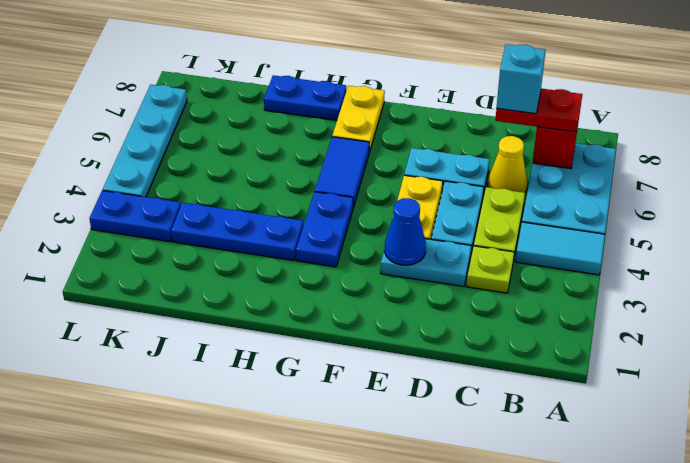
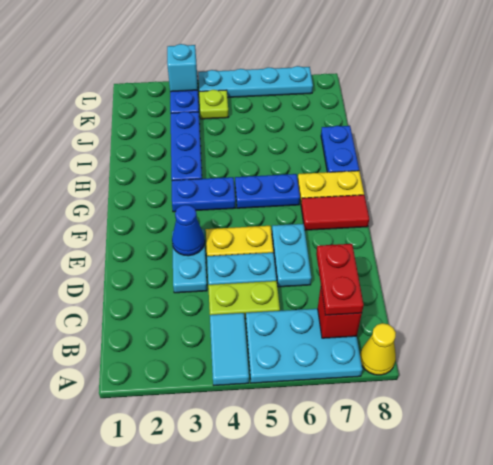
lime plate C3 level 1 -> lime plate K4 level 1
yellow cone C6 level 1 -> yellow cone A8 level 1
cyan brick C7 level 4 -> cyan brick L3 level 2
none -> red tile F7:F8 level 1
blue tile G5:G6 level 1 -> blue plate G5:G6 level 1

